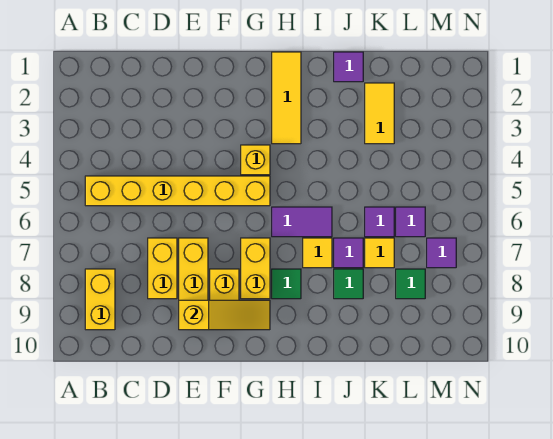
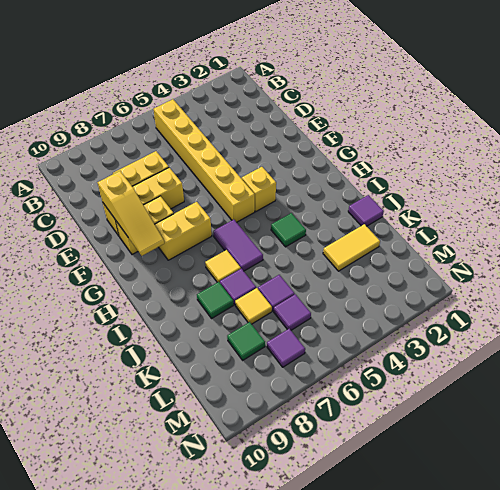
yellow brick B8:B9 level 1 -> none
yellow tile H1:H3 level 1 -> none
green tile H8 level 1 -> green tile I4 level 1

